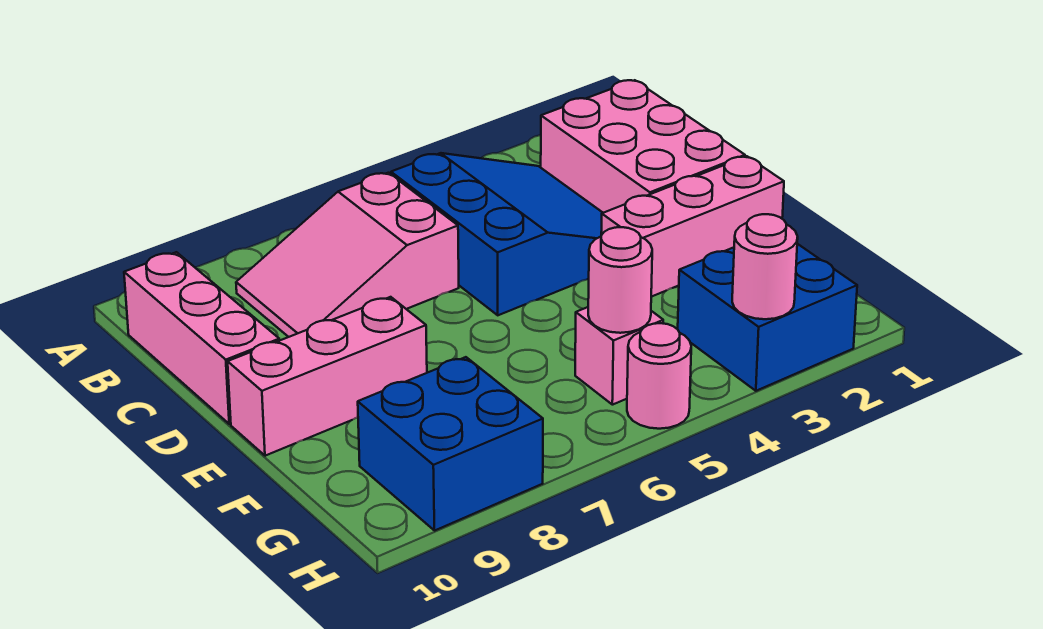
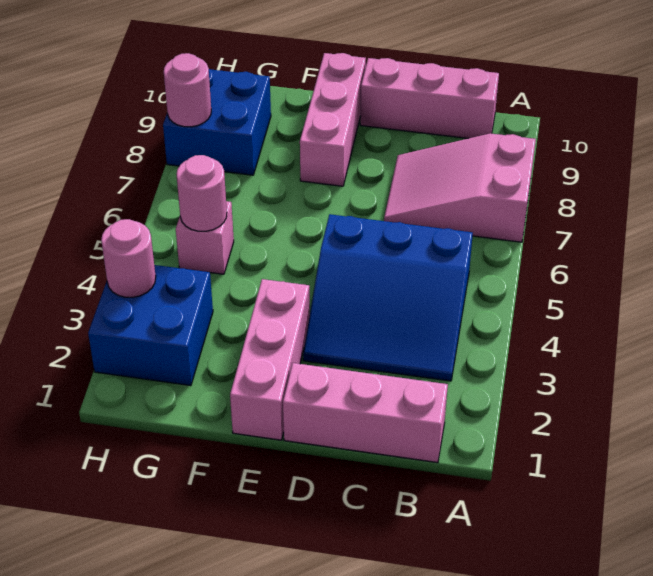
pink brick B1:D2 level 1 -> pink brick B1:D1 level 1
pink slope B6:C8 level 1 top 6 -> pink slope A7:C8 level 1 top A
pink round brick H5 level 1 -> pink round brick H8 level 2

